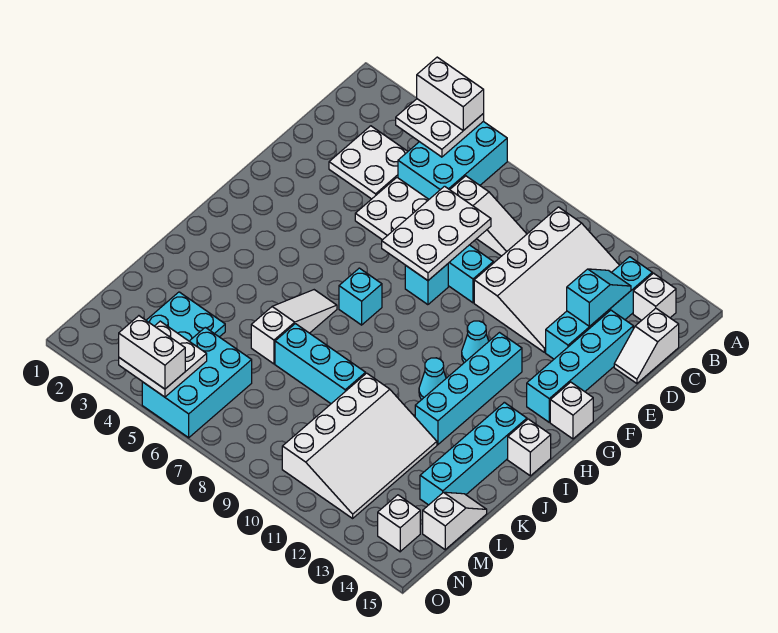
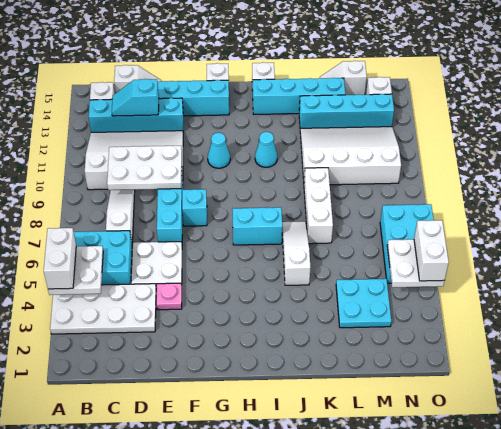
white plate C3:D4 level 1 -> white plate A3:D4 level 1
white plate D7:F8 level 2 -> white plate C9:E10 level 2
none -> pink plate E4 level 1
cyan brick G12:J12 level 1 -> cyan brick K13:N13 level 1
cyan brick H7 level 1 -> cyan brick H7:I7 level 1
white slope I6:K6 level 1 top K -> white slope J5:J7 level 1 top 5
cyan brick K7:K9 level 1 -> white brick K7:K9 level 1
cyan brick M5:O6 level 1 -> cyan brick N5:O7 level 1

